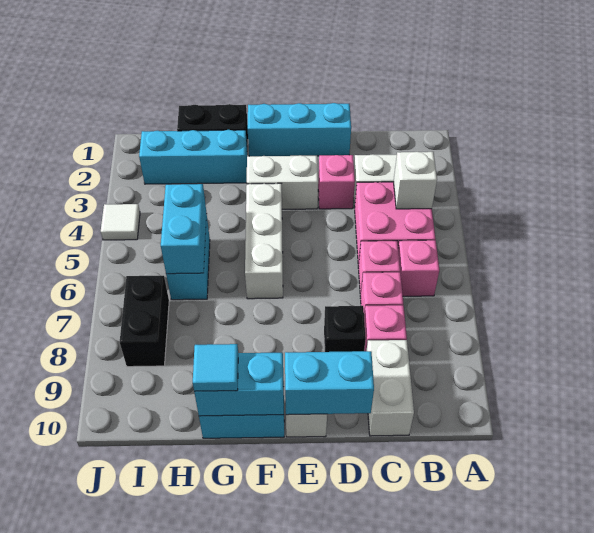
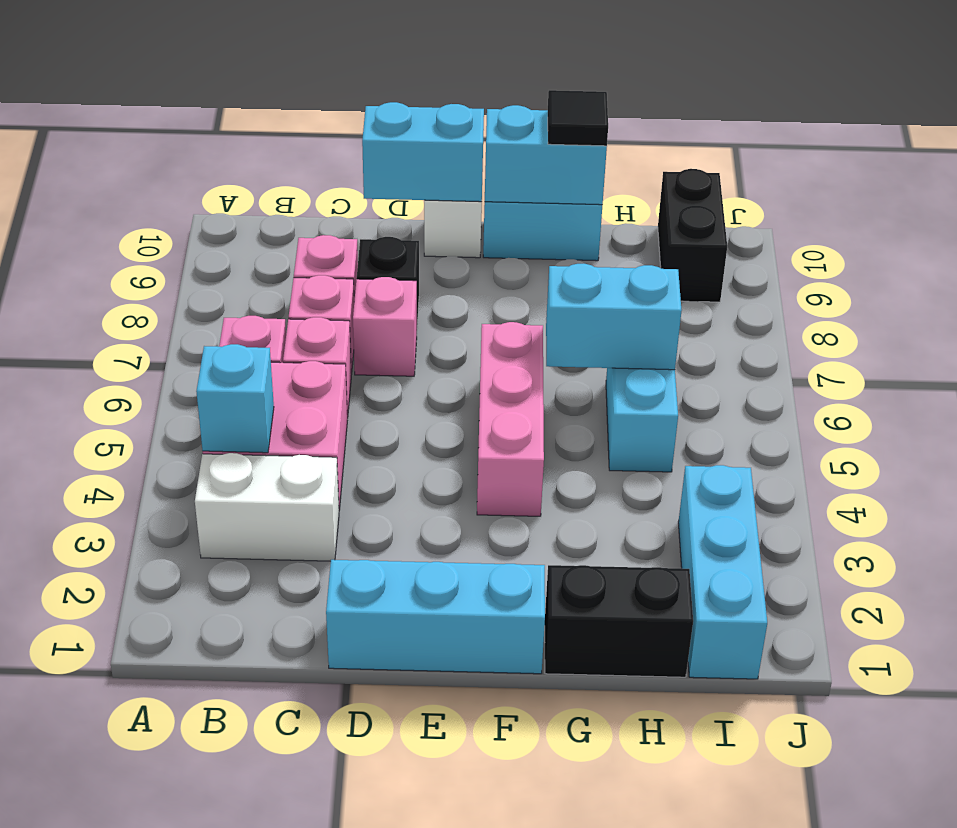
white brick B4 level 2 -> cyan brick B4 level 2
white brick C9:C10 level 1 -> none
pink brick D3 level 1 -> pink brick D7 level 1
white brick E3:F3 level 1 -> none
white brick F4:F6 level 1 -> pink brick F4:F6 level 1
cyan brick G2:I2 level 1 -> cyan brick I1:I3 level 1
cyan tile G10 level 3 -> black tile G10 level 3
cyan brick H5:H6 level 2 -> cyan brick G6:H6 level 2
black brick I7:I8 level 1 -> black brick I9:I10 level 1
white tile J4 level 1 -> none

